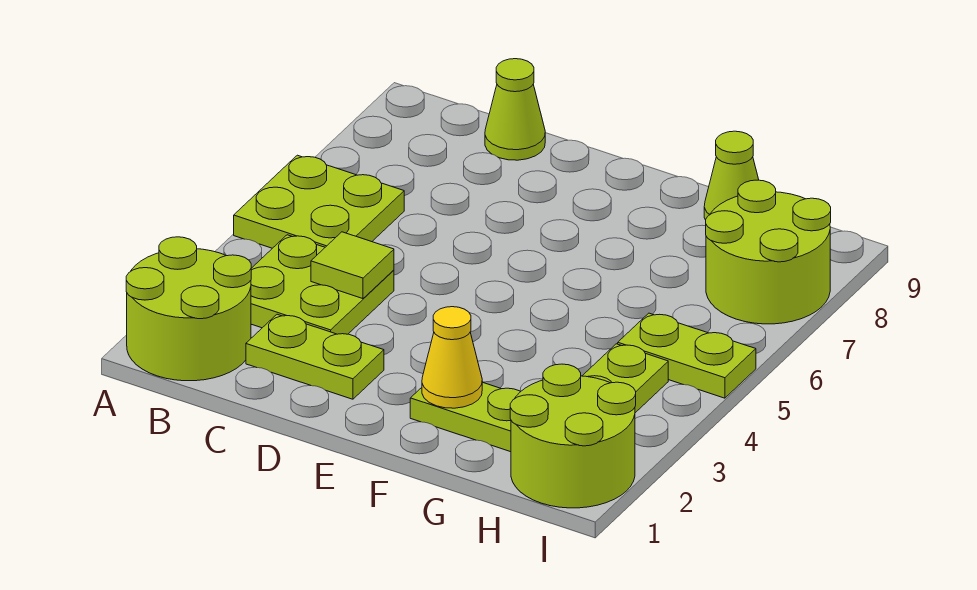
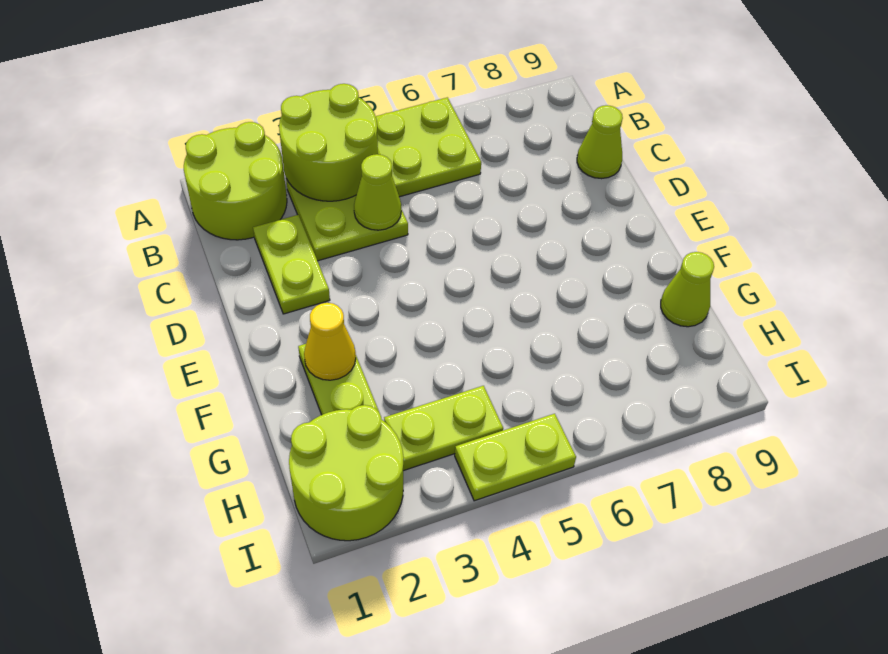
lime tile C4 level 2 -> lime cone C4 level 2
lime plate H5:I5 level 1 -> lime plate I4:I5 level 1
lime round brick H7:I8 level 1 -> lime round brick A3:B4 level 2

